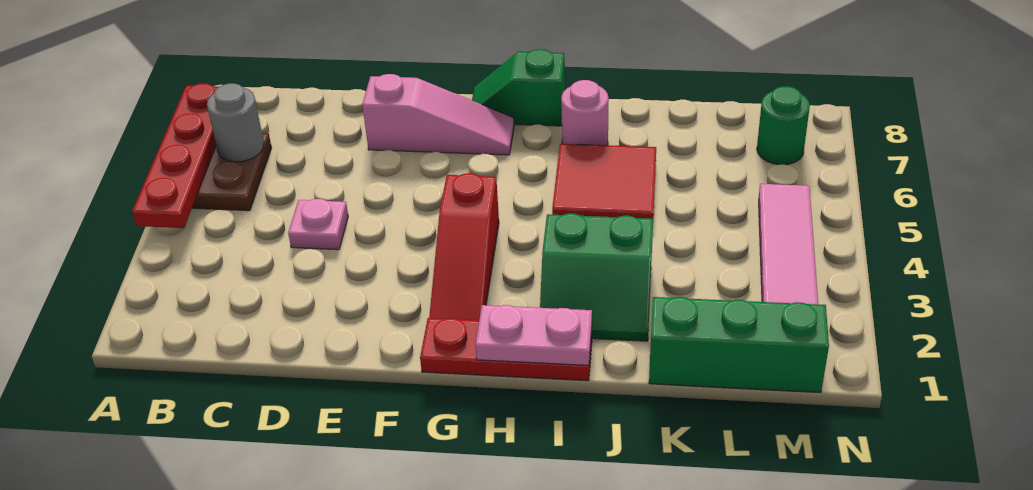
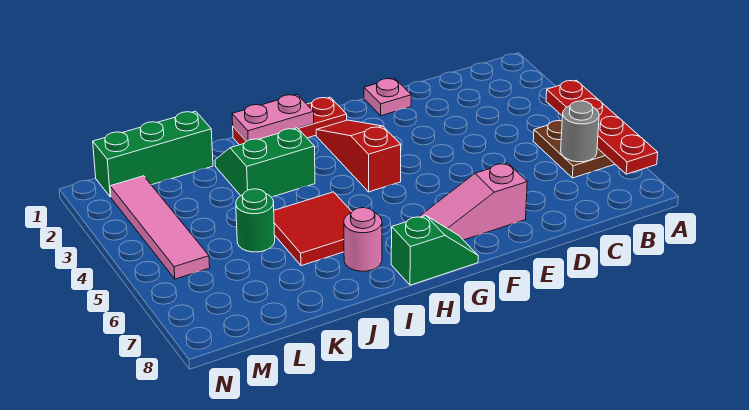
pink plate D4 level 1 -> pink plate E1 level 1
green round brick M7 level 1 -> green round brick K5 level 1

